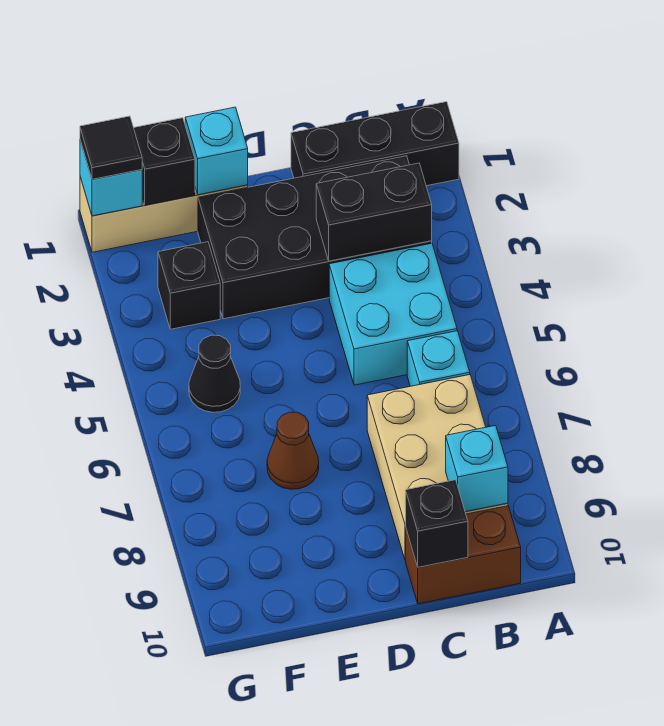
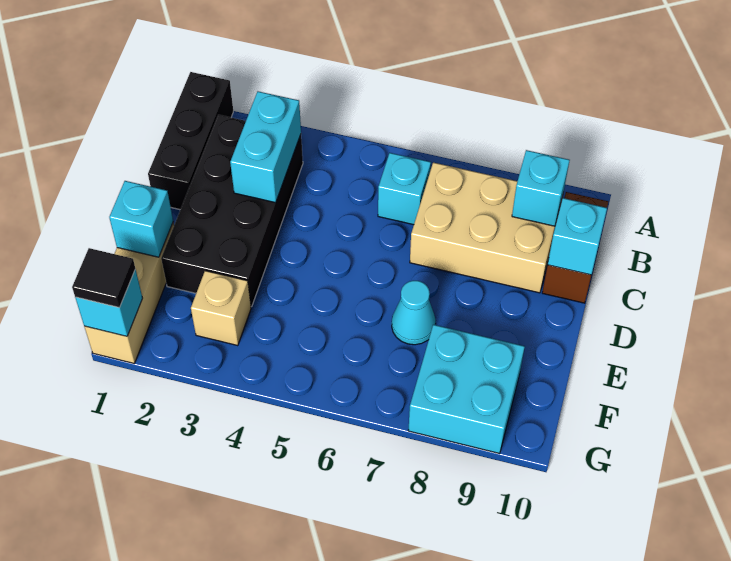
black brick B3:C3 level 2 -> cyan brick B3:C3 level 2
cyan brick B4:C5 level 1 -> cyan brick F8:G9 level 1
black brick C10 level 2 -> cyan brick C10 level 2
brown cone E7 level 1 -> cyan cone E7 level 1
black brick F1 level 2 -> none
black brick F3 level 1 -> tan brick F3 level 1
black cone F5 level 1 -> none

